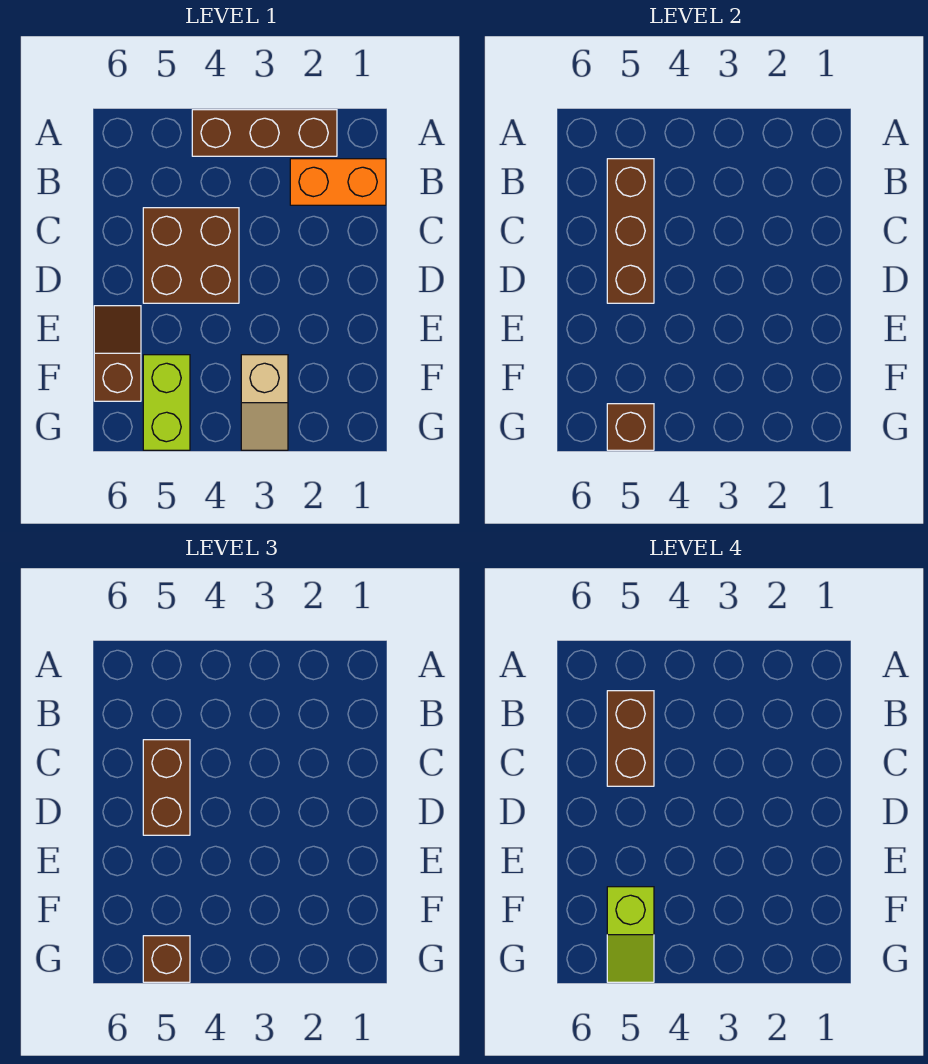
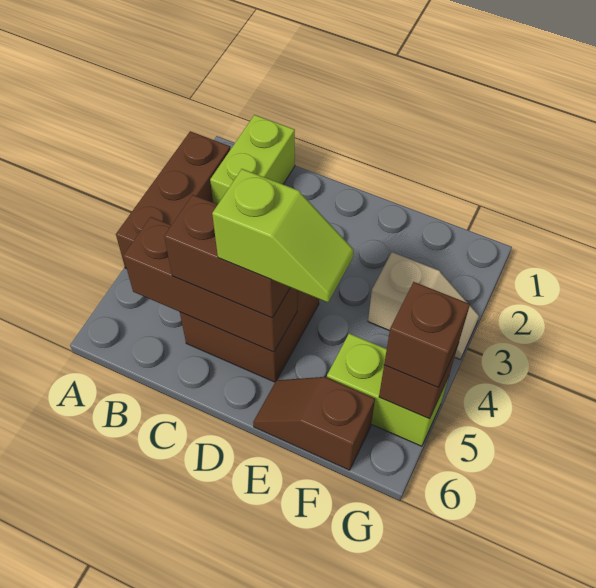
orange brick B1:B2 level 1 -> lime brick B1:B2 level 1
brown brick B5:C5 level 4 -> none
lime slope F5:G5 level 4 top F -> lime slope D5:E5 level 4 top D

